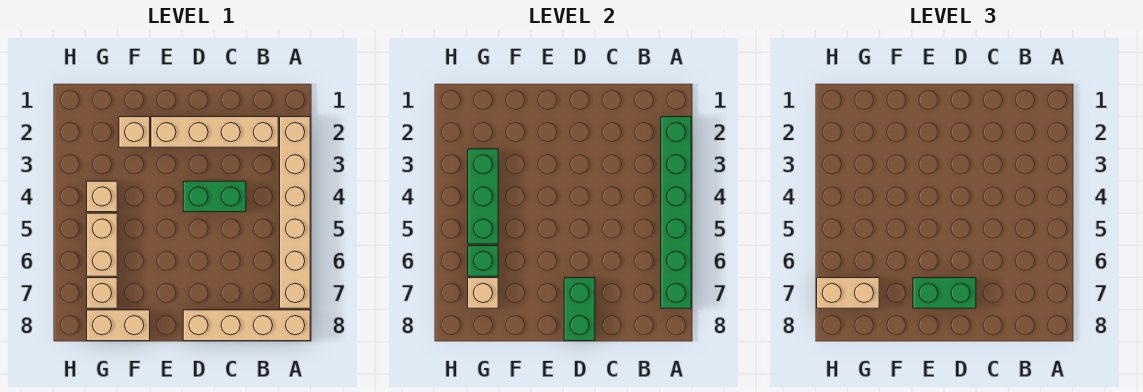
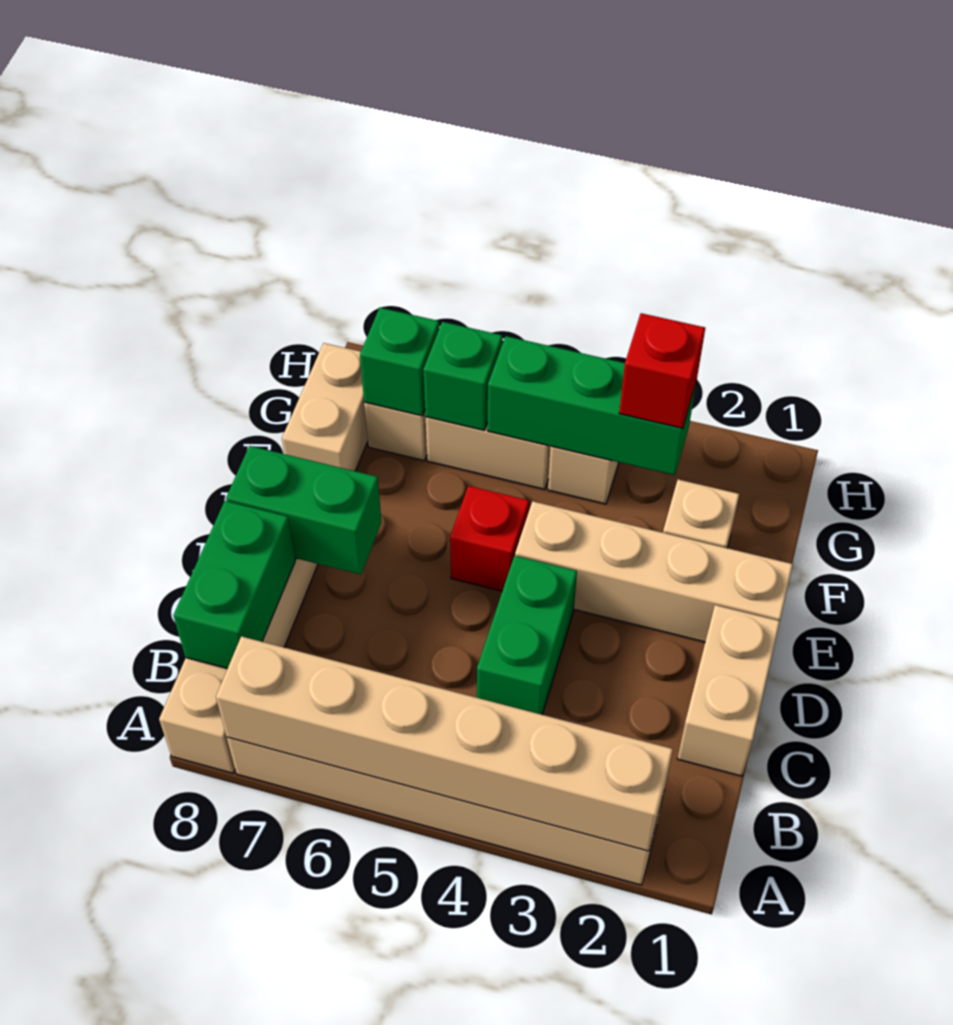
green brick A2:A7 level 2 -> tan brick A2:A7 level 2
tan brick B2:E2 level 1 -> tan brick E1:E4 level 1
green brick D7:E7 level 3 -> green brick B8:C8 level 2
none -> red brick E5 level 1
none -> red brick G3 level 3
tan brick G7 level 2 -> green brick G7 level 2
tan brick G7:H7 level 3 -> tan brick C1:D1 level 1

